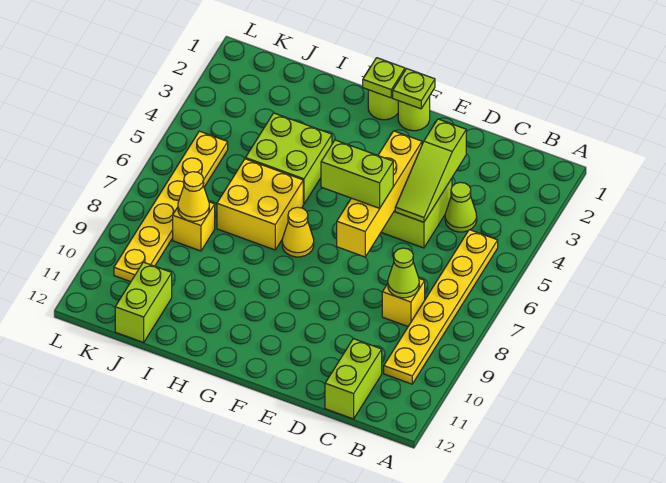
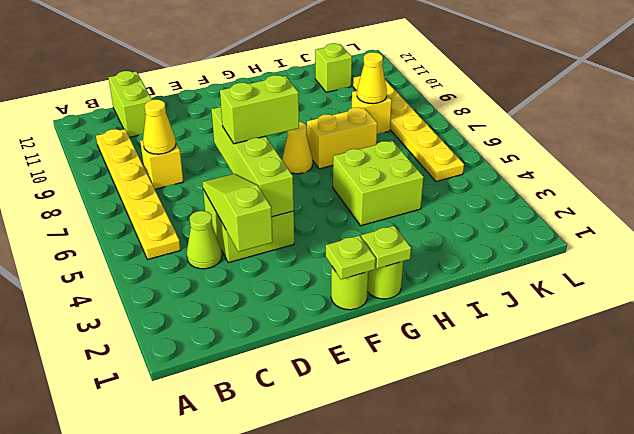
lime cone C8 level 2 -> yellow cone C8 level 2
yellow brick E4:E7 level 2 -> lime brick E4:E7 level 2
yellow brick H6:I7 level 1 -> yellow brick H7:I7 level 1
lime brick J11:J12 level 1 -> lime brick J11 level 1

